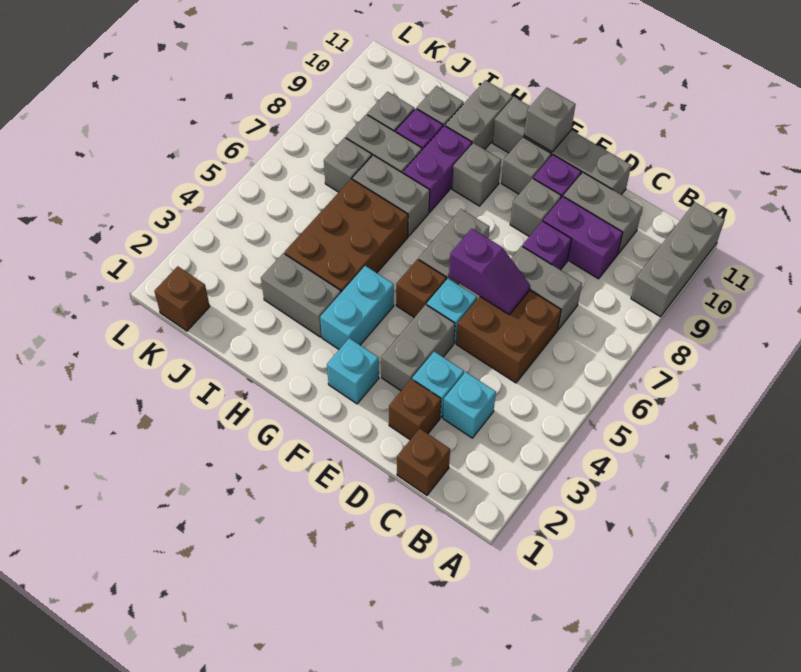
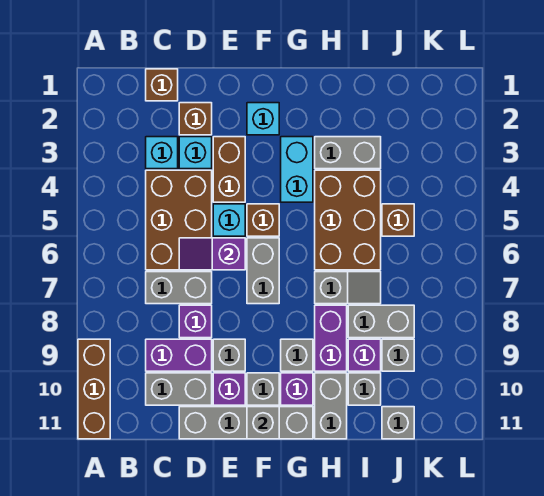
grey brick A9:A11 level 1 -> brown brick A9:A11 level 1
brown brick C5:D6 level 1 -> brown brick C4:D6 level 1
grey brick E3:E4 level 1 -> brown brick E3:E4 level 1
none -> purple brick G10 level 1
grey brick H7:I7 level 1 -> grey slope H7:I7 level 1 top H
grey brick J7 level 1 -> grey brick J11 level 1
brown brick K1 level 1 -> brown brick J5 level 1

